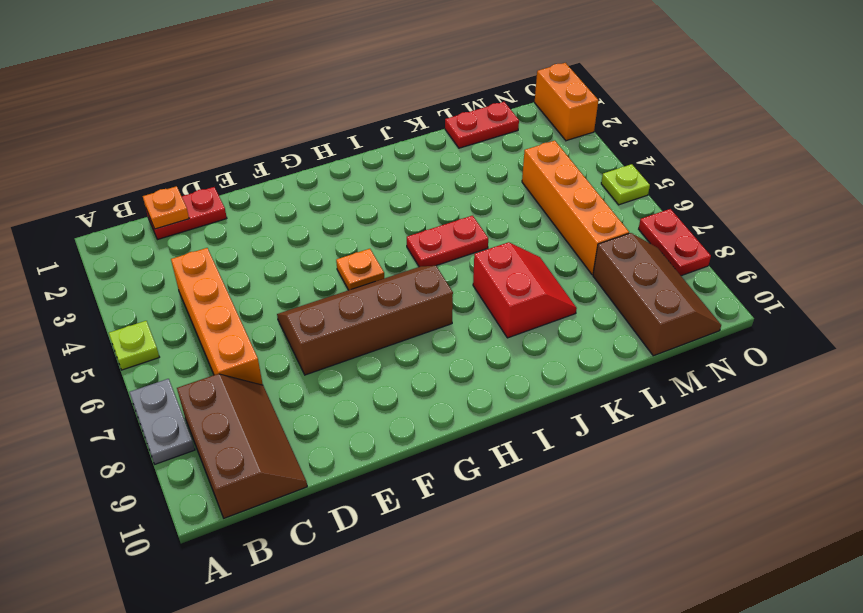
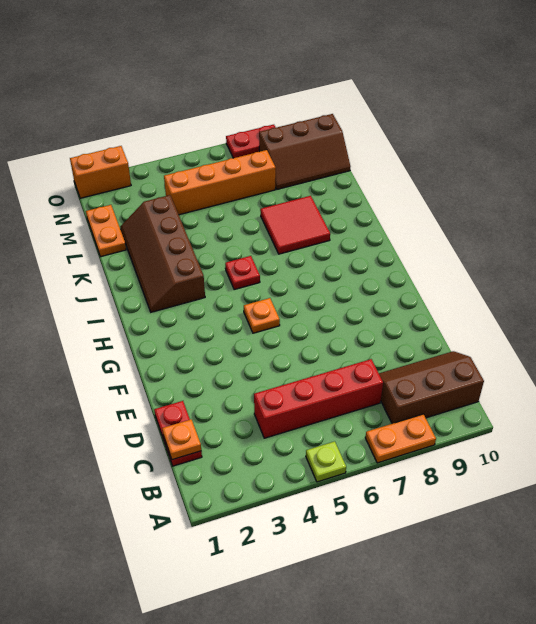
grey plate A7:A8 level 1 -> orange plate A7:A8 level 1
orange brick C4:C7 level 1 -> red brick C4:C7 level 1
brown slope E6:H7 level 1 top 7 -> brown slope I2:L3 level 1 top 3
red plate I5:J5 level 1 -> red plate I5 level 1
red slope J7:K8 level 1 top J -> red tile J7:K8 level 1
red plate L1:M1 level 1 -> orange plate L1:M1 level 1
brown slope M8:N10 level 1 top M -> brown slope M8:N10 level 1 top N
lime plate O5 level 1 -> none

